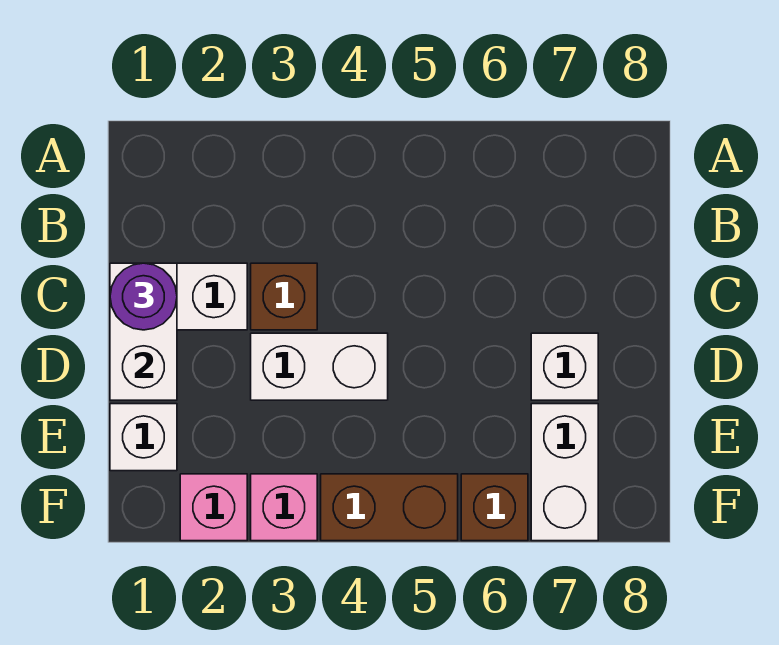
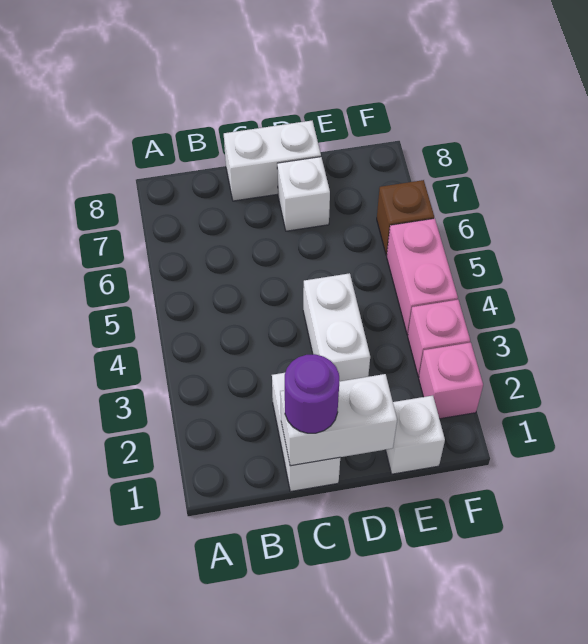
brown brick C3 level 1 -> none
white brick E7:F7 level 1 -> white brick C8:D8 level 1
brown brick F4:F5 level 1 -> pink brick F4:F5 level 1

